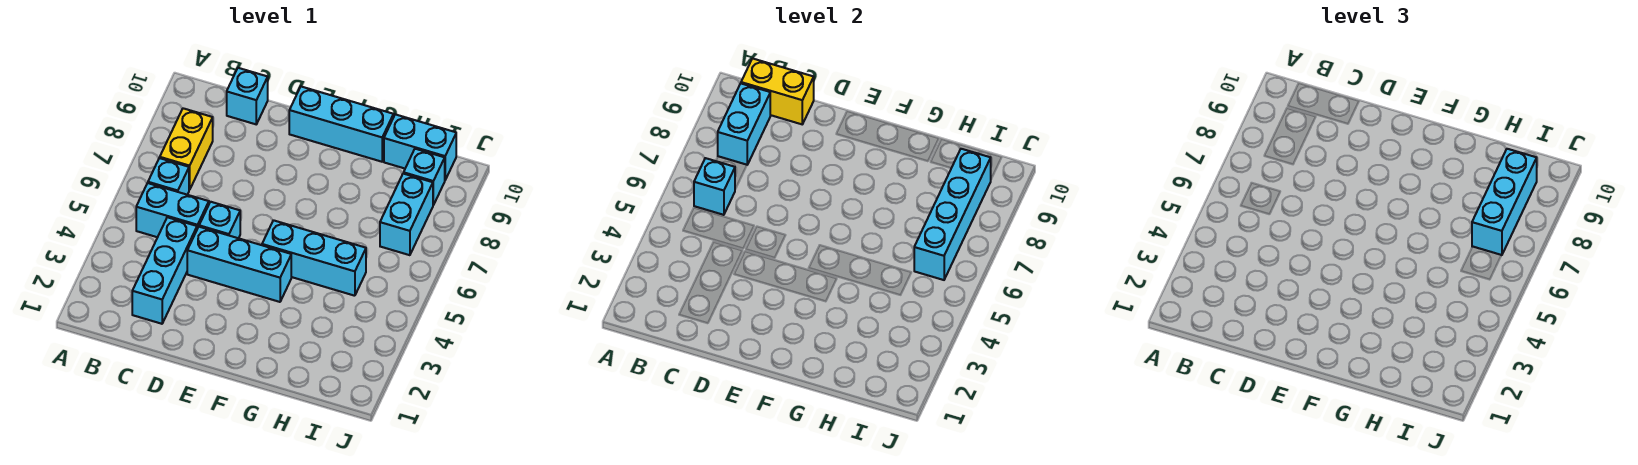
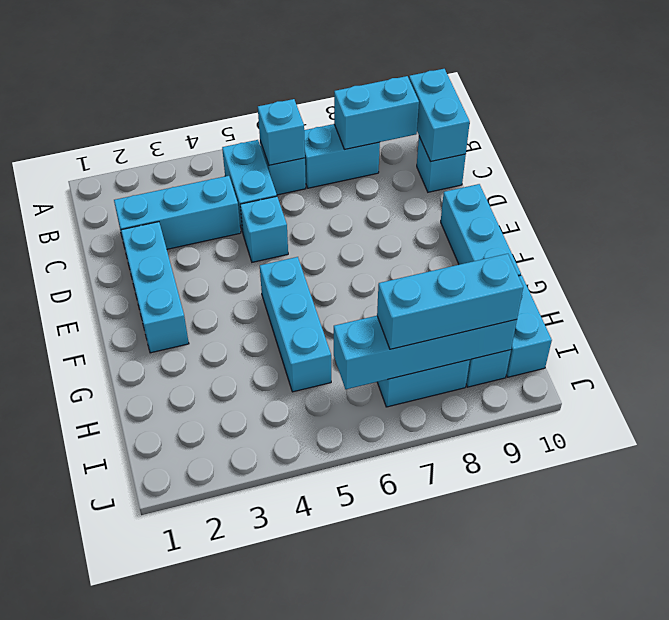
yellow brick B7:B8 level 1 -> cyan brick B7:B8 level 1
yellow brick B10:C10 level 2 -> cyan brick B10:C10 level 2
cyan brick D4:F4 level 1 -> cyan brick D2:F2 level 1

